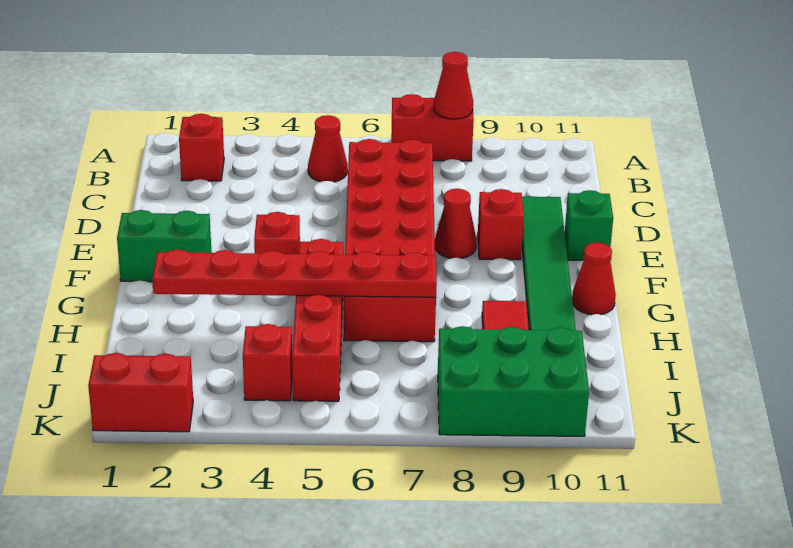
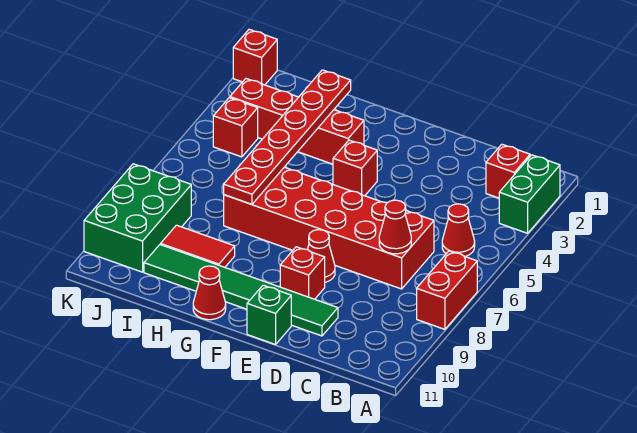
red cone A8 level 2 -> red cone C7 level 2
green brick F1:F2 level 1 -> green brick A2:A3 level 1
red brick G5:J5 level 1 -> red brick G3:J3 level 1
red brick K1:K2 level 1 -> red brick K1 level 1

